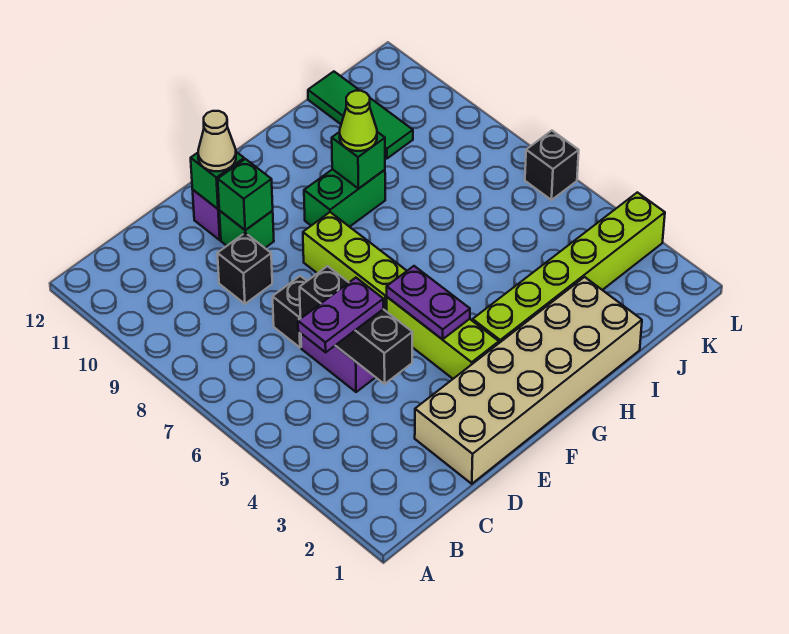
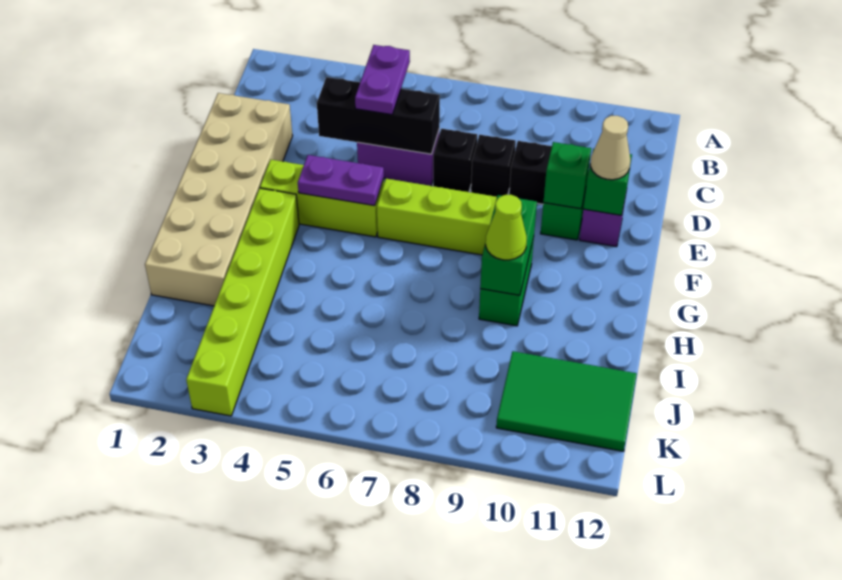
green brick H9 level 2 -> green brick G9:H9 level 2
green tile J10:J12 level 1 -> green tile J10:K12 level 1
black brick L6 level 1 -> black brick D8 level 1

